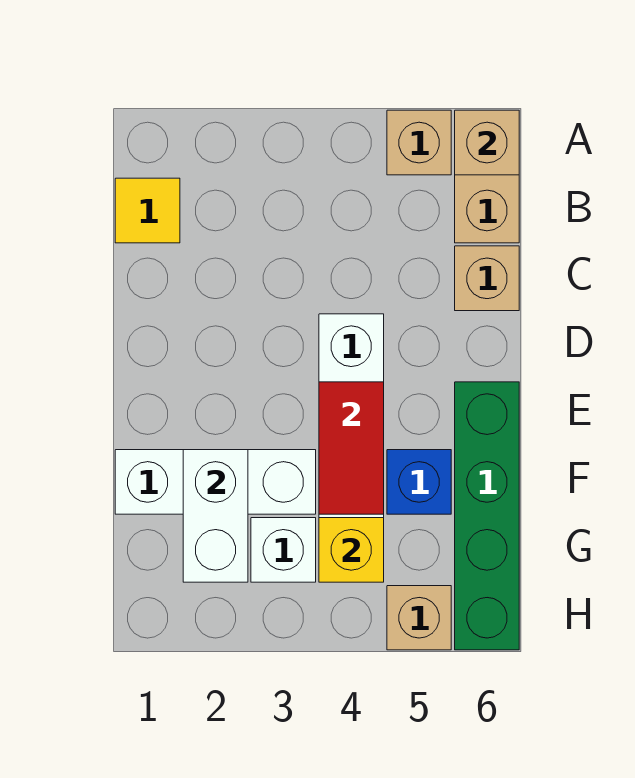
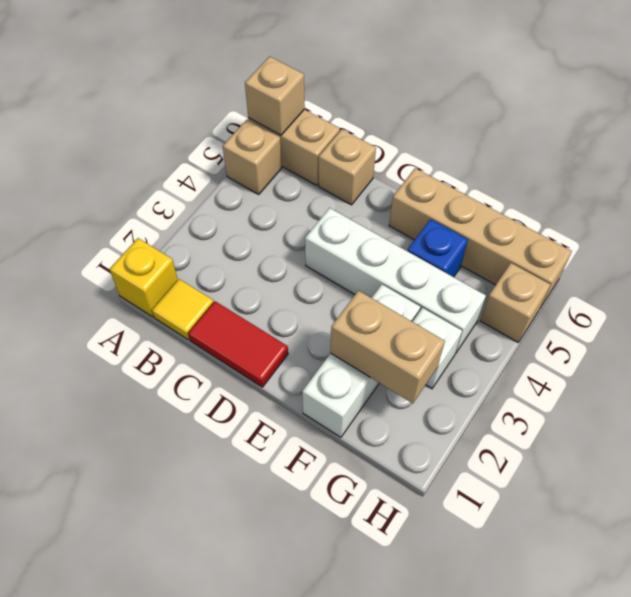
red tile E4:F4 level 2 -> red tile C1:D1 level 1
green brick E6:H6 level 1 -> tan brick E6:H6 level 1
white brick F2:G2 level 2 -> tan brick F2:G2 level 2
yellow brick G4 level 2 -> yellow brick A1 level 1

